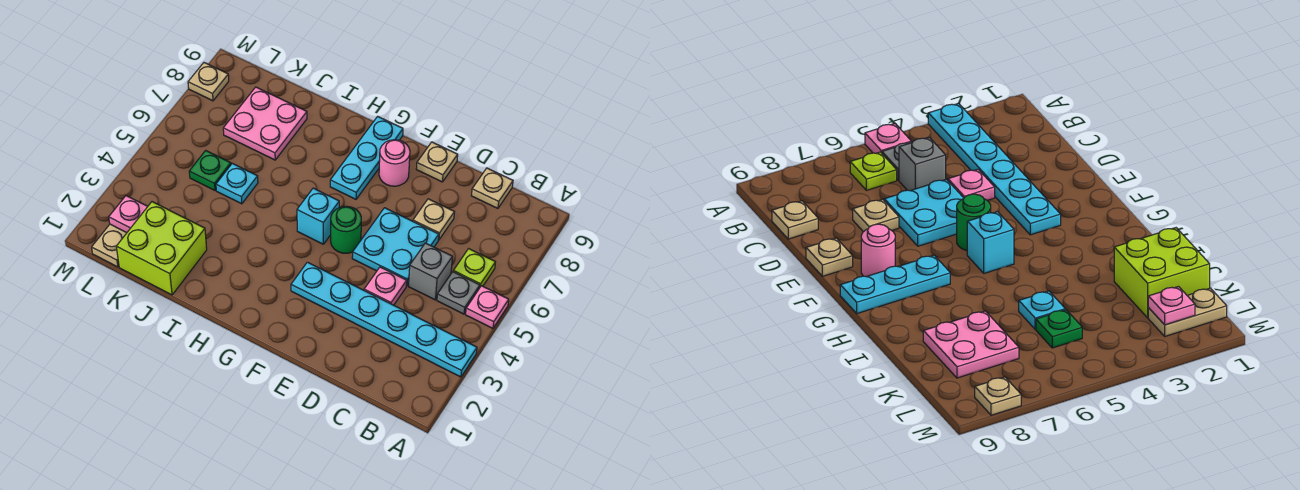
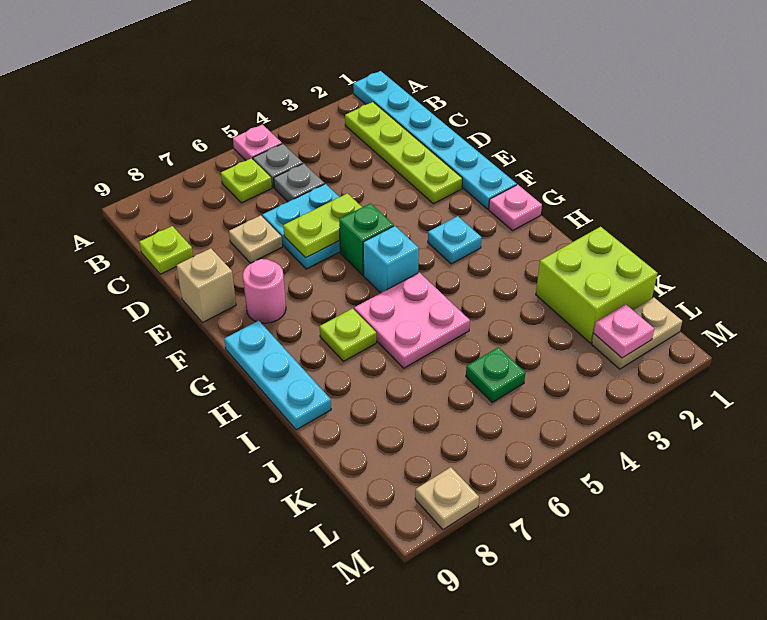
cyan plate A3:F3 level 1 -> cyan plate A1:F1 level 1
none -> lime plate B2:E2 level 1
grey brick C5 level 1 -> grey plate C5 level 1
tan plate C9 level 1 -> lime plate C9 level 1
pink plate D4 level 1 -> pink plate G1 level 1
none -> lime plate E5:E6 level 2
tan plate E9 level 1 -> tan brick E9 level 1
green round brick F5 level 1 -> green brick F5 level 1
cyan plate G7:G9 level 1 -> cyan plate G9:I9 level 1
none -> lime plate H7 level 1
cyan plate J5 level 1 -> cyan plate G3 level 1
pink plate J7:K8 level 1 -> pink plate H5:I6 level 1

